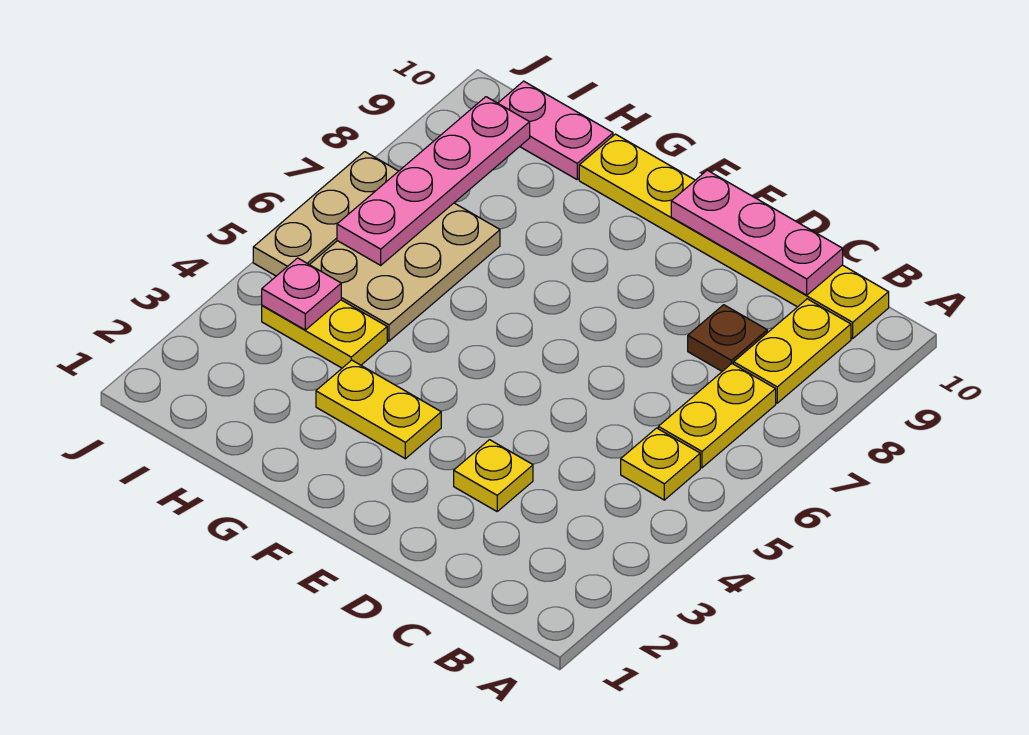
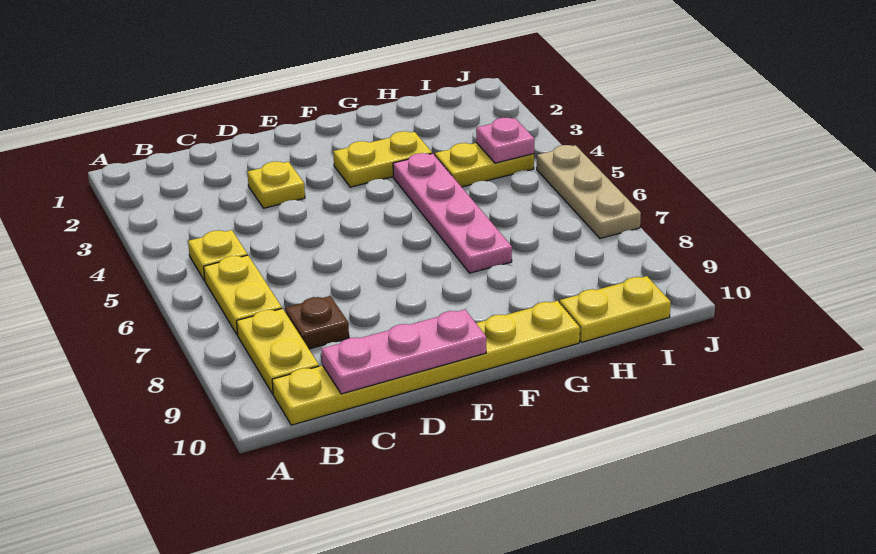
tan plate H5:I7 level 1 -> none
pink plate H10:I10 level 1 -> yellow plate H10:I10 level 1
pink plate I6:I9 level 2 -> pink plate G4:G7 level 1

